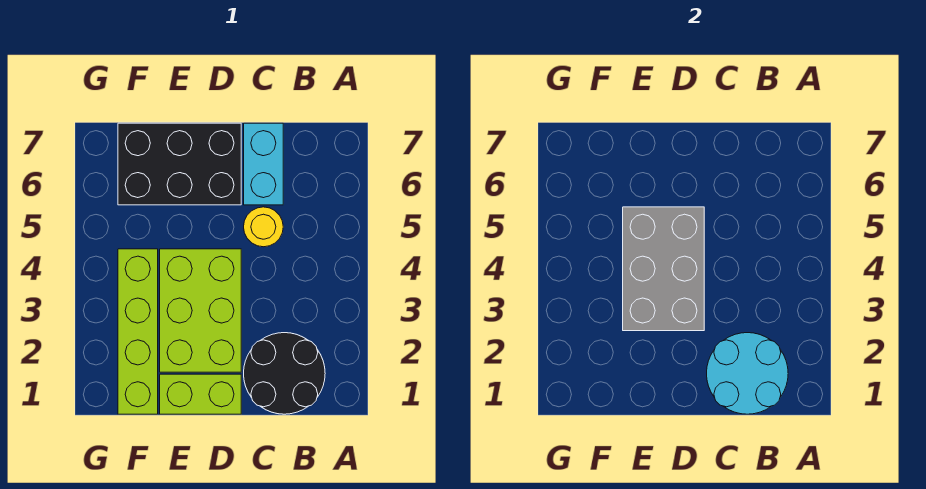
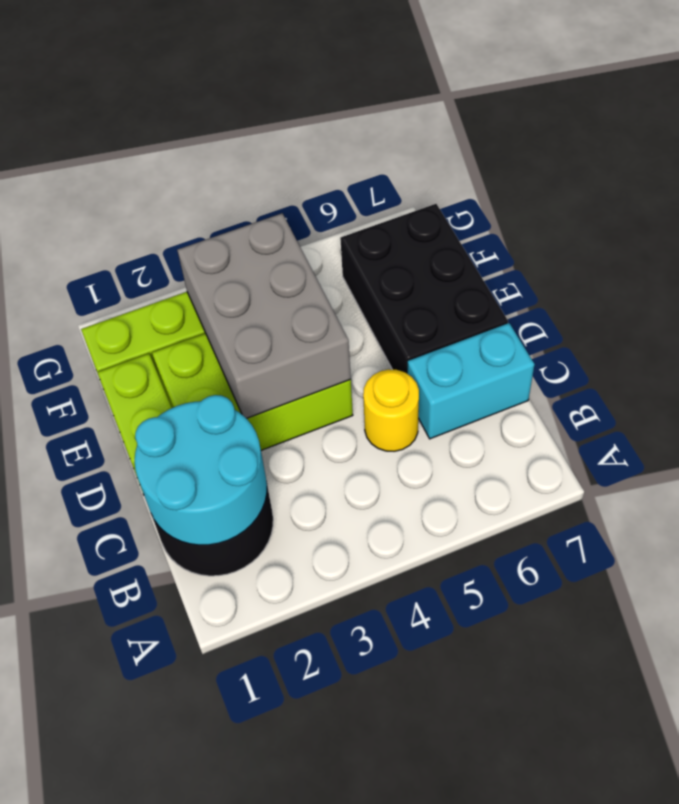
grey brick D3:E5 level 2 -> grey brick D3:F4 level 2

